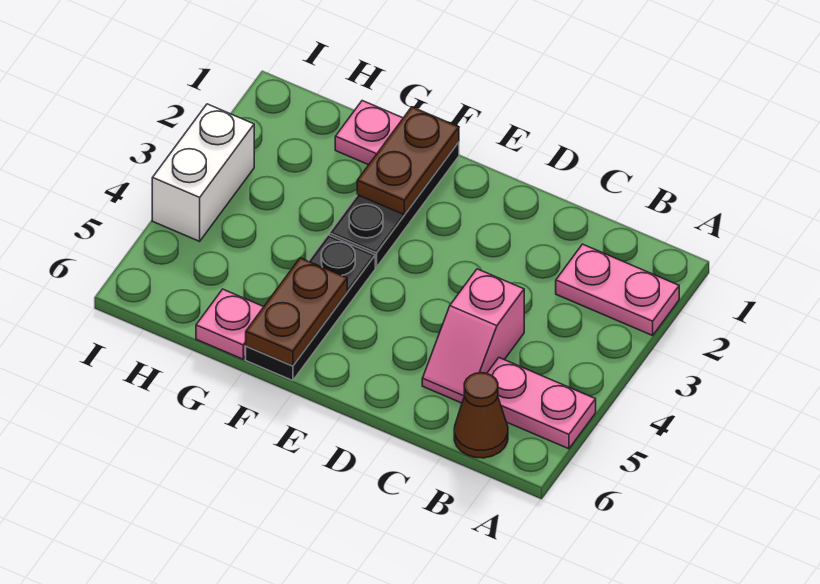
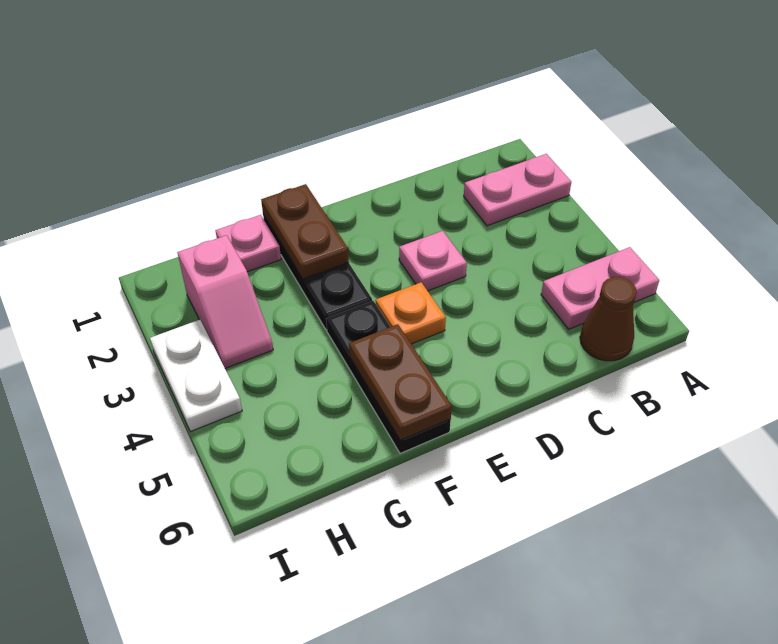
pink slope C4:C5 level 1 top 4 -> pink slope H2:H3 level 1 top 2
none -> orange plate E4 level 1
pink plate G6 level 1 -> pink plate D3 level 1
white brick I3:I4 level 1 -> white plate I3:I4 level 1

